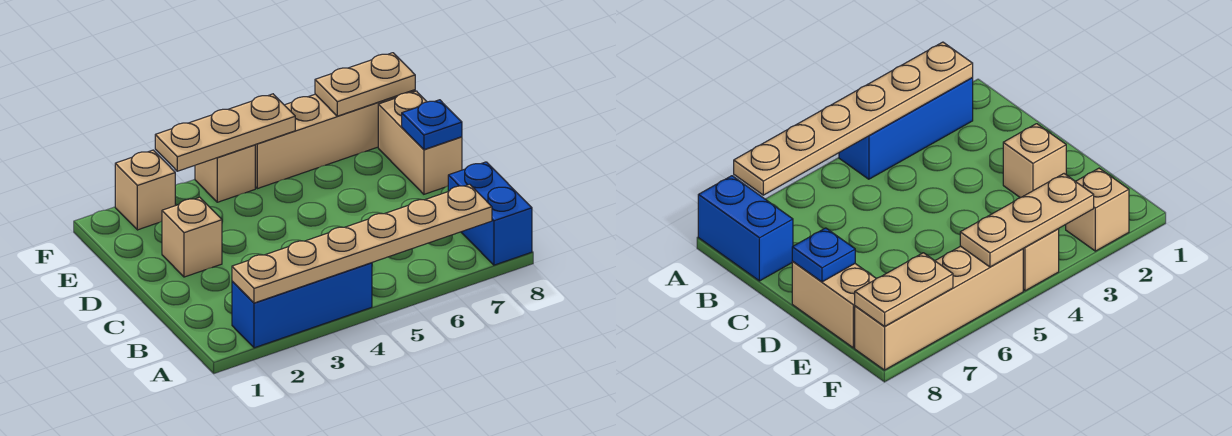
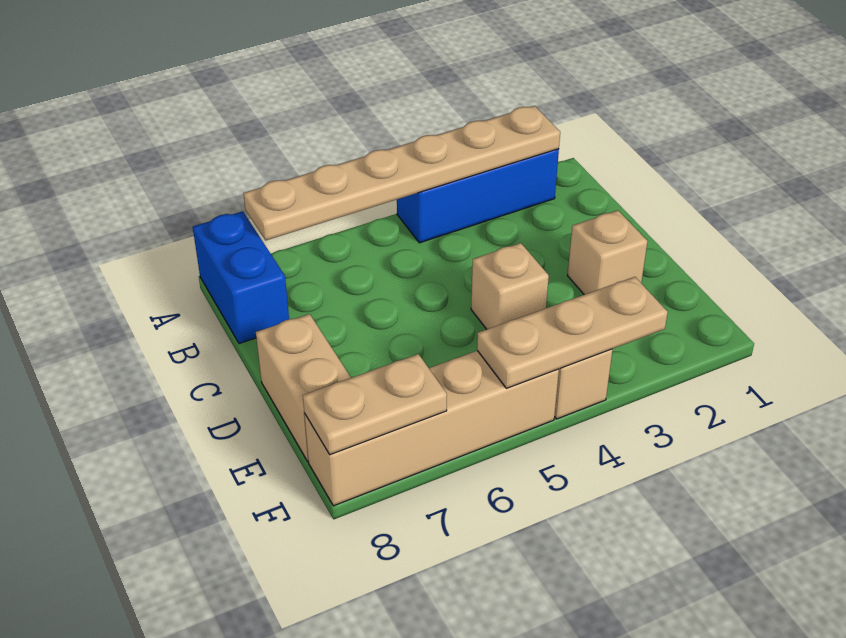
blue plate D8 level 2 -> none
tan brick F2 level 1 -> tan brick D4 level 1

